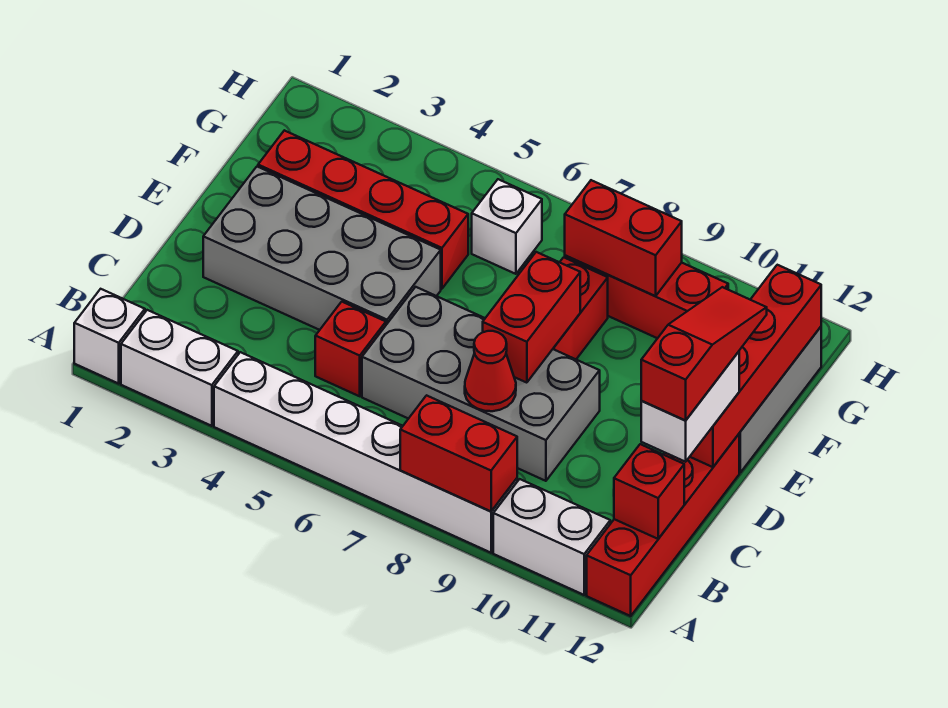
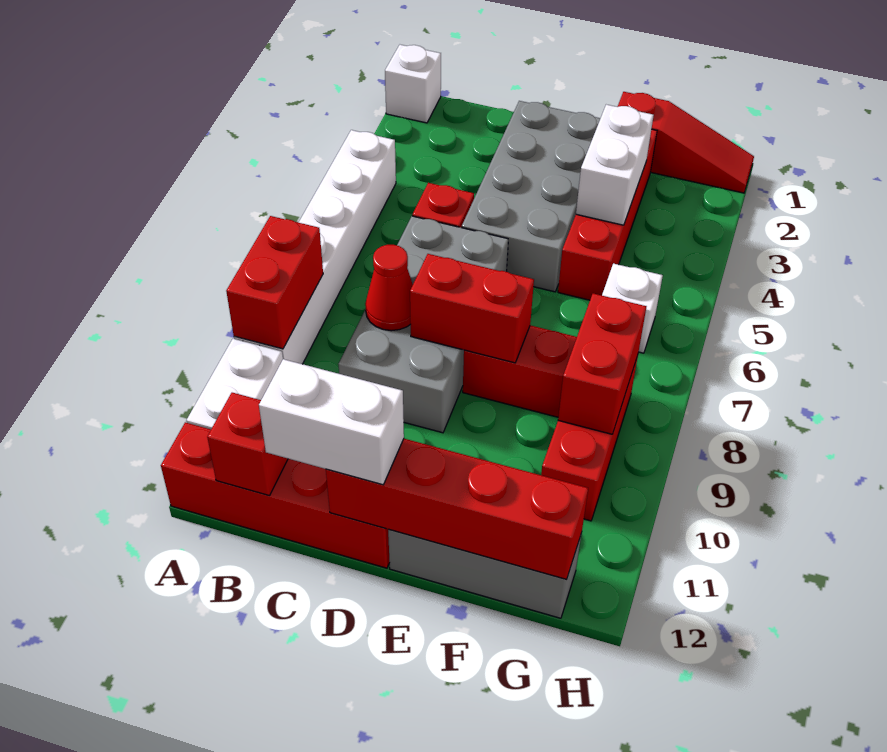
white brick A2:A3 level 1 -> white brick F3:F4 level 2
red slope C12:E12 level 4 top C -> red slope F1:H1 level 1 top F

